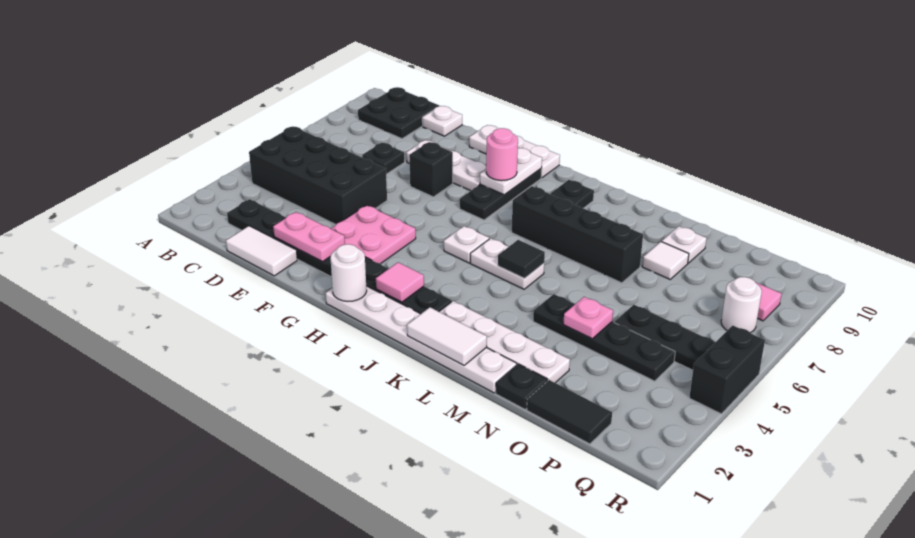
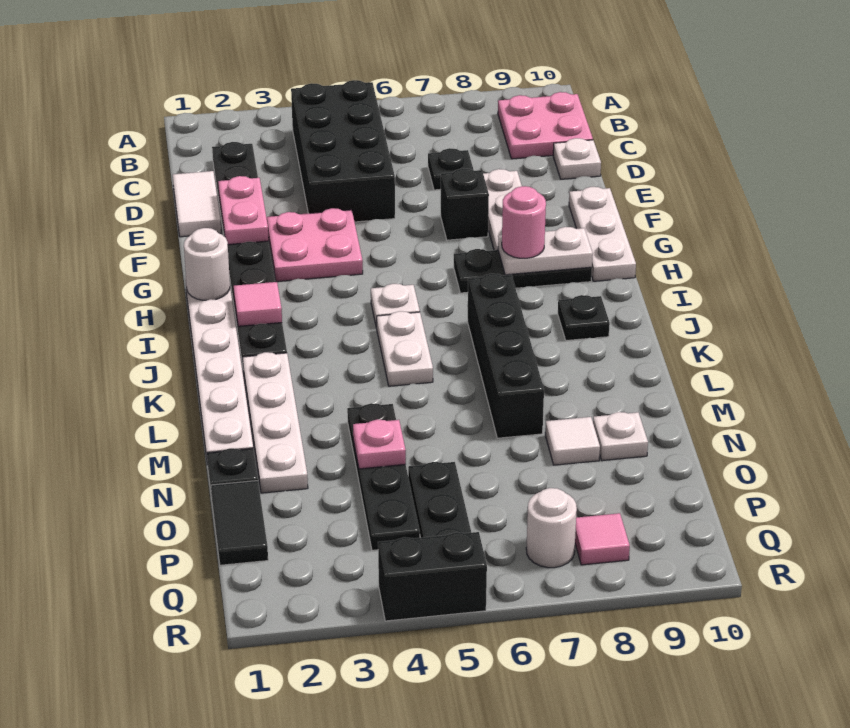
black plate B9:C10 level 1 -> pink plate B9:C10 level 1
white tile K1:L1 level 2 -> none
black tile K5 level 2 -> none

